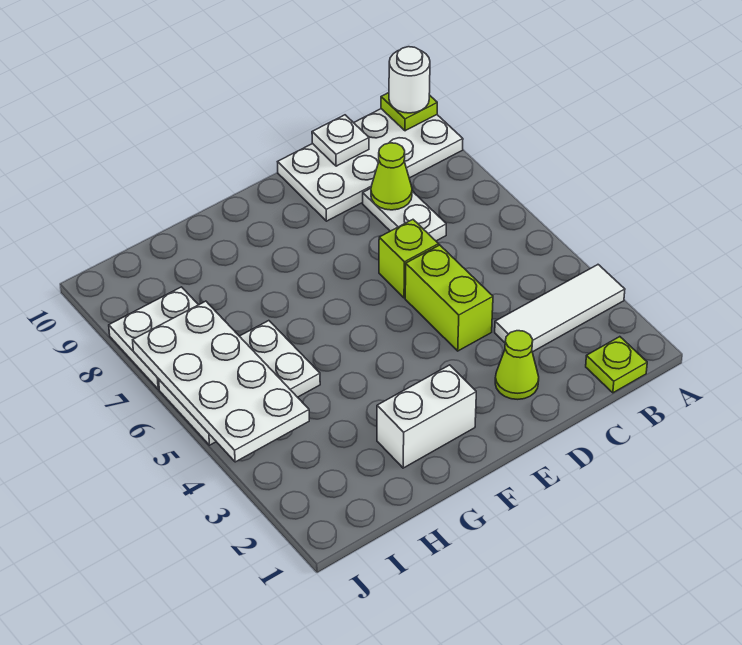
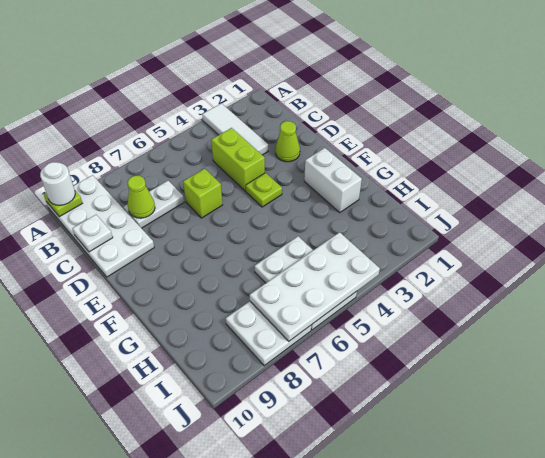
lime plate B1 level 1 -> lime plate E4 level 1
lime brick D4:D5 level 1 -> lime brick C4:D4 level 1

